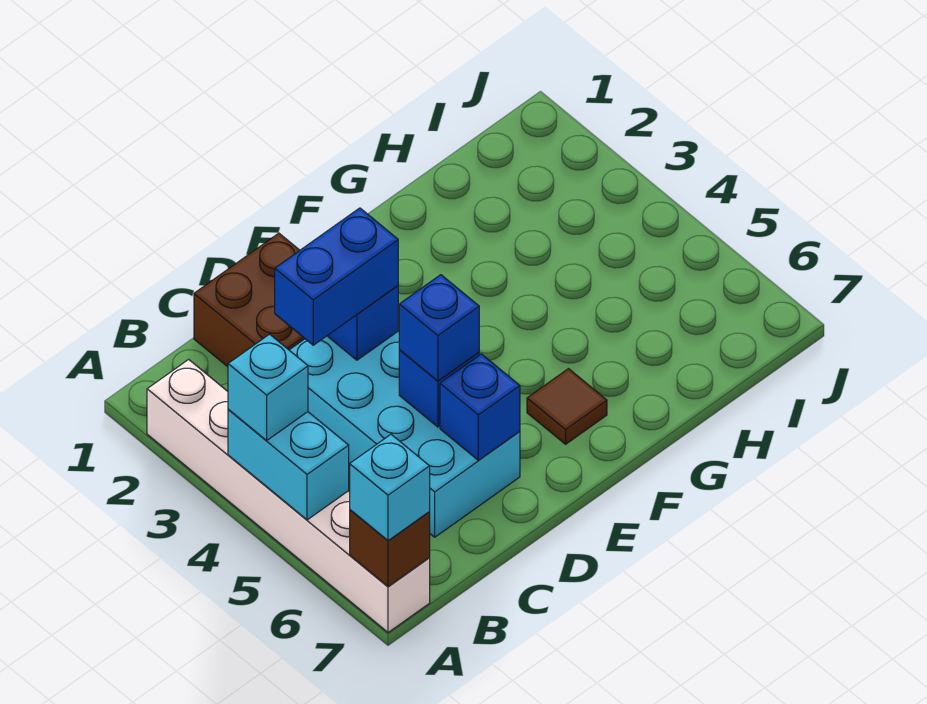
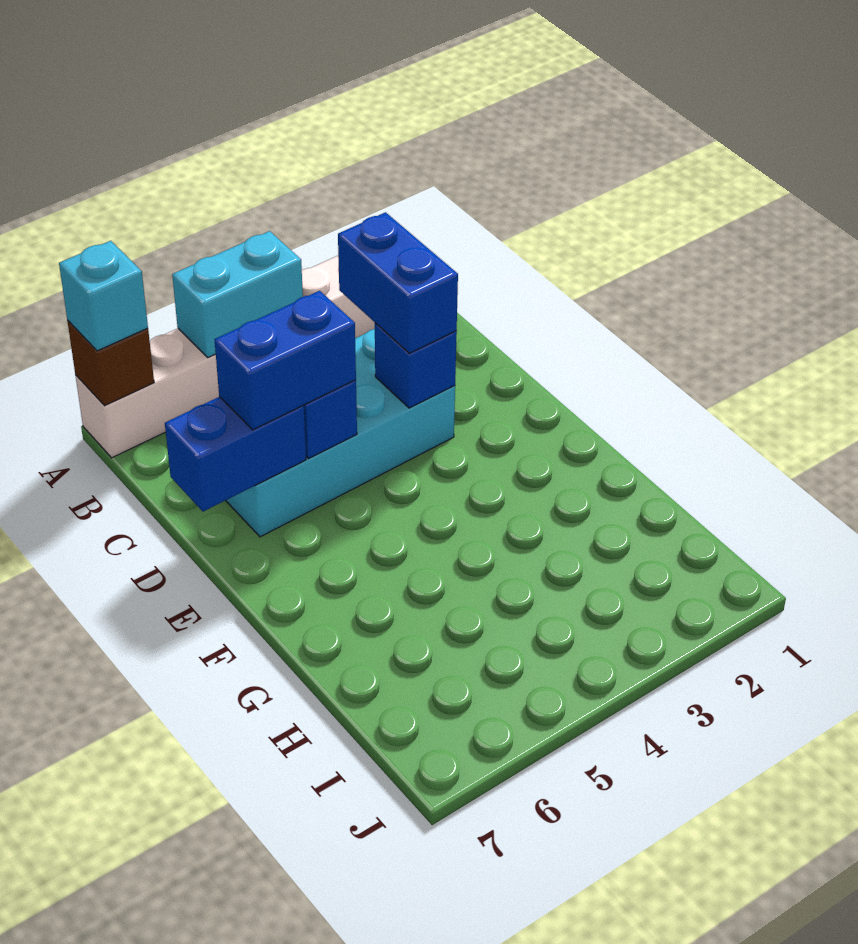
cyan brick A4 level 3 -> none
brown brick C1:D2 level 1 -> none
blue brick D5 level 3 -> blue brick D5:D6 level 3
blue brick D6 level 2 -> blue brick D6:D7 level 2
brown tile F6 level 1 -> none

